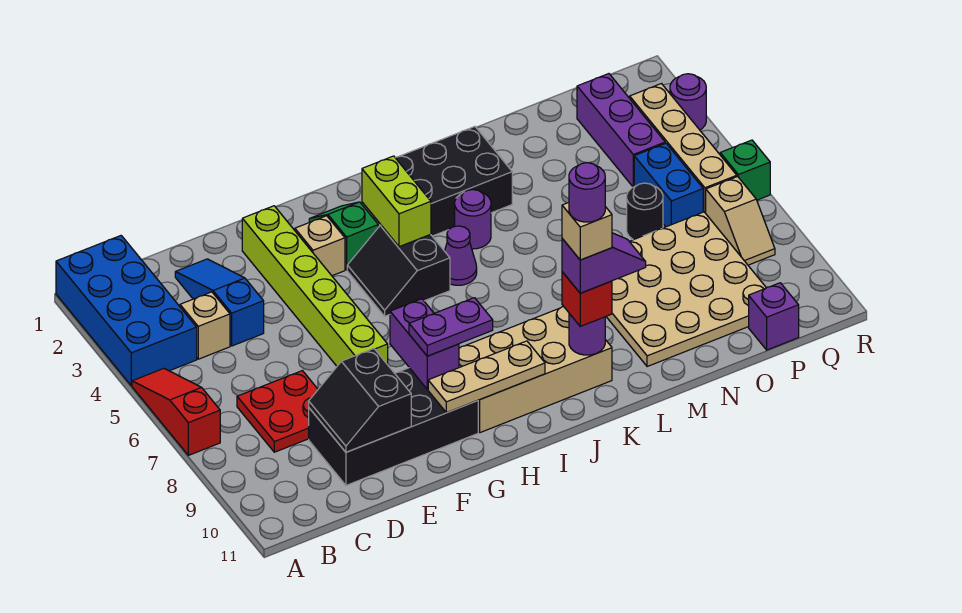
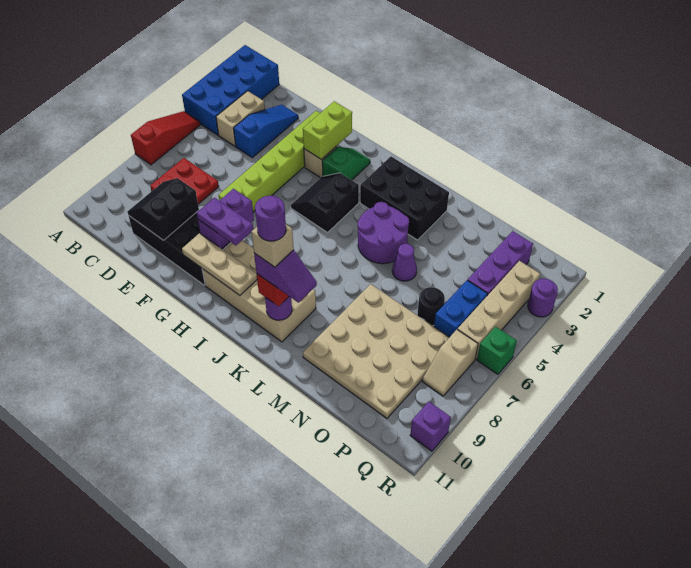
tan brick C4 level 1 -> tan brick C3:C4 level 1
lime brick I3:I4 level 2 -> lime brick G2:G3 level 2
purple cone J5 level 1 -> purple cone M5 level 1
purple round brick K4 level 1 -> purple round brick K4:L5 level 1
purple brick P11 level 1 -> purple brick R10 level 1

